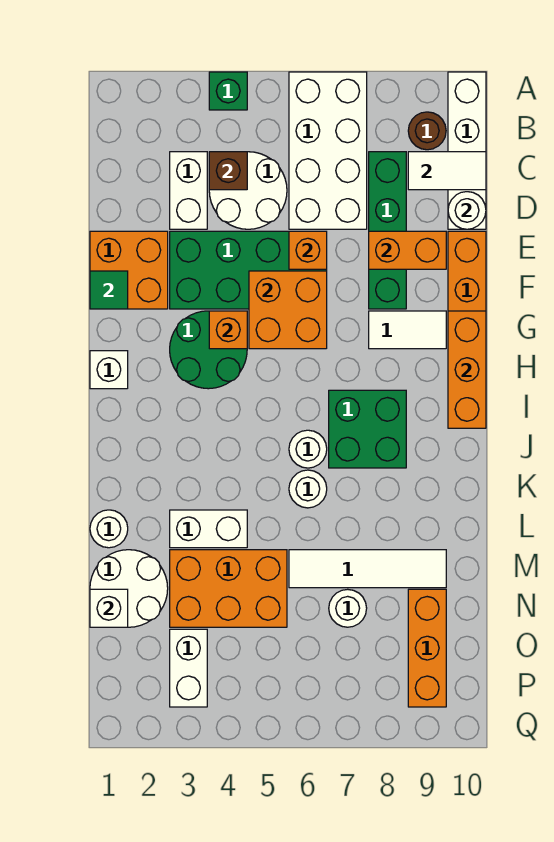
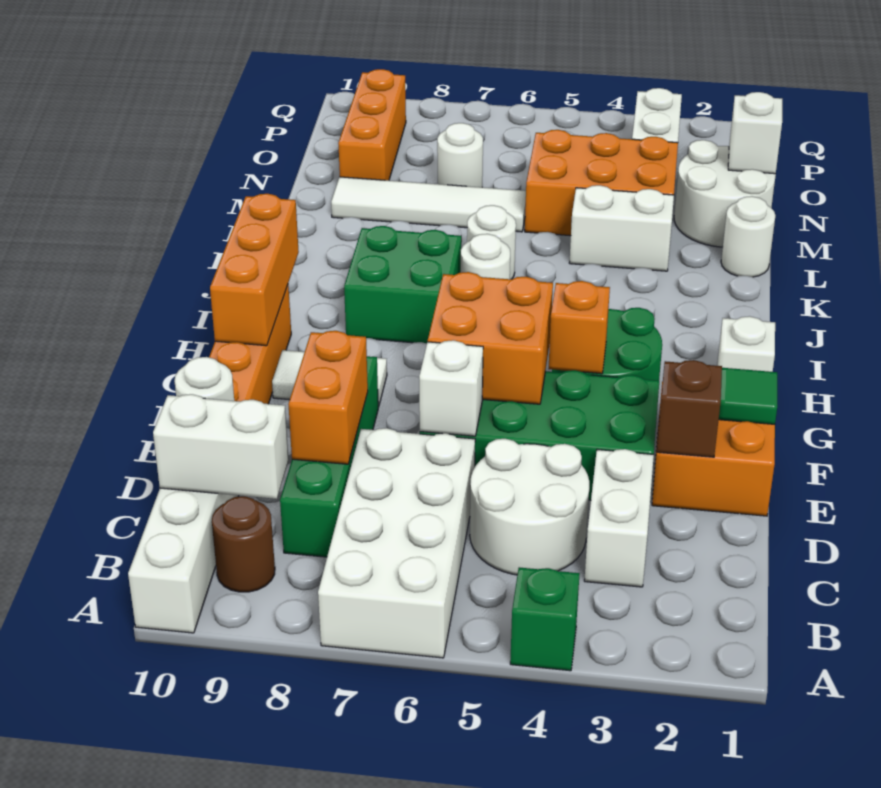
brown brick C4 level 2 -> brown brick E2 level 2
white tile C9:C10 level 2 -> white brick C9:C10 level 2
orange brick E6 level 2 -> white brick E6 level 2
orange brick E8:E9 level 2 -> orange brick D8:E8 level 2

